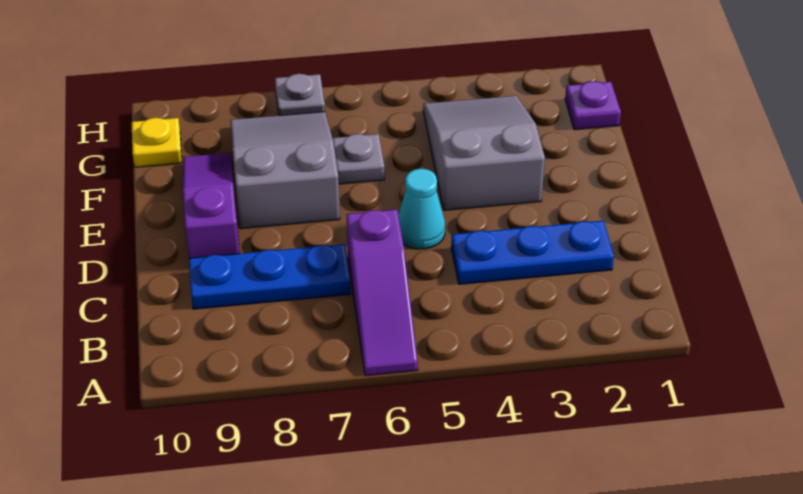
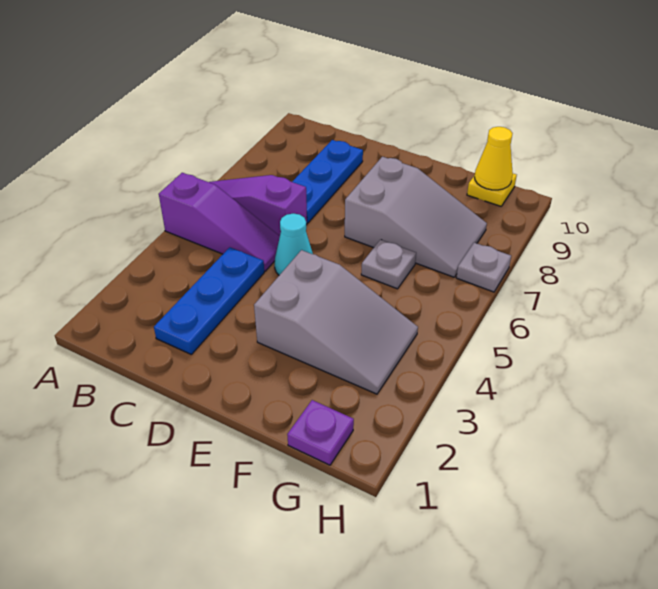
purple slope D9:F9 level 1 top D -> purple slope A5:C5 level 1 top A
none -> yellow cone G10 level 2

